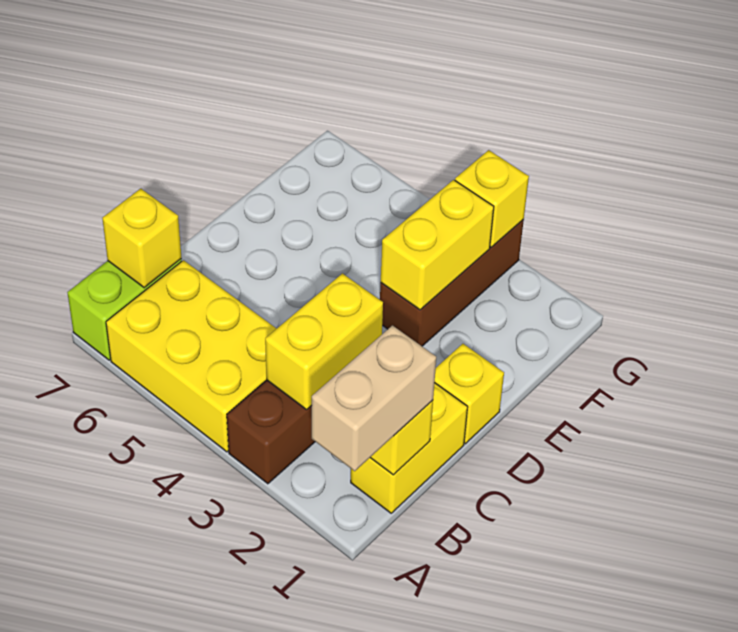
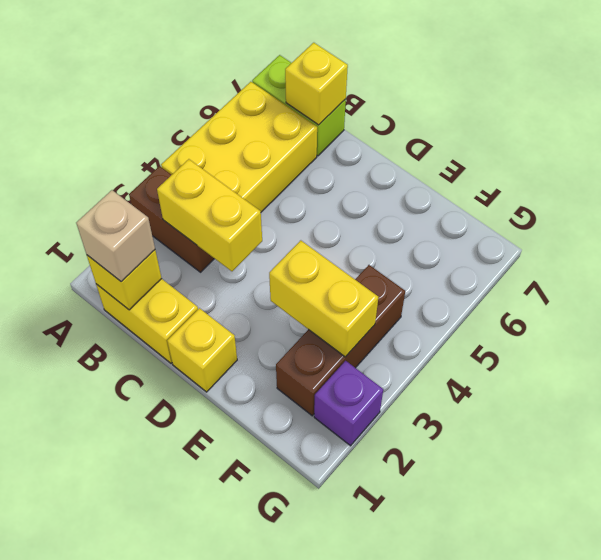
tan brick A1:B1 level 3 -> tan brick B1 level 3
brown brick E3:G3 level 1 -> brown brick F2:F4 level 1
none -> purple brick G2 level 1
yellow brick G3 level 2 -> none

